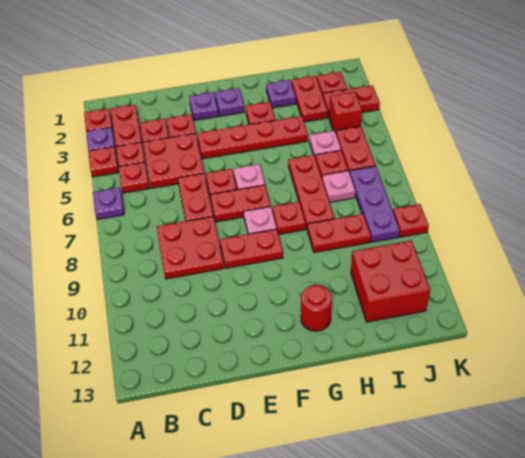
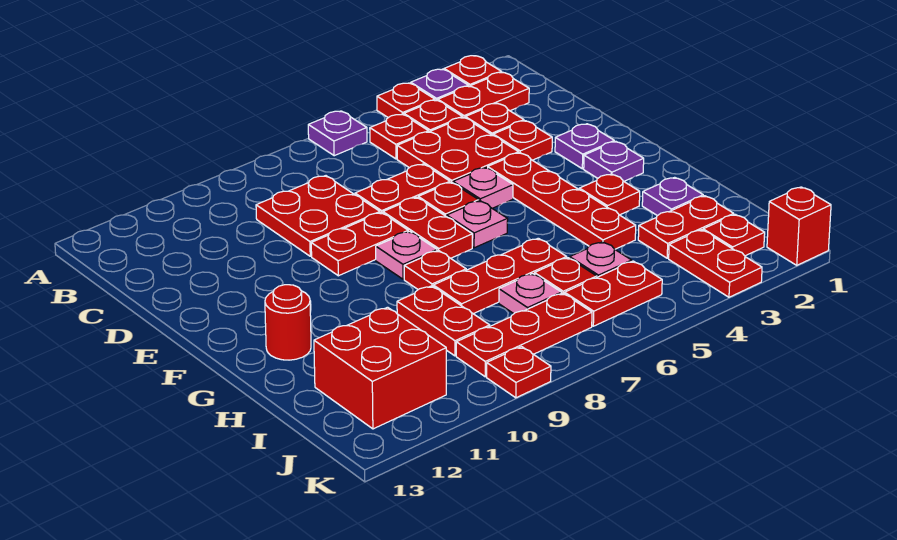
none -> pink plate E5 level 1
red plate E9:F9 level 1 -> red plate E8:E9 level 1
red brick J4 level 1 -> red brick K1 level 1
purple plate J7:J9 level 1 -> red plate J7:J9 level 1

